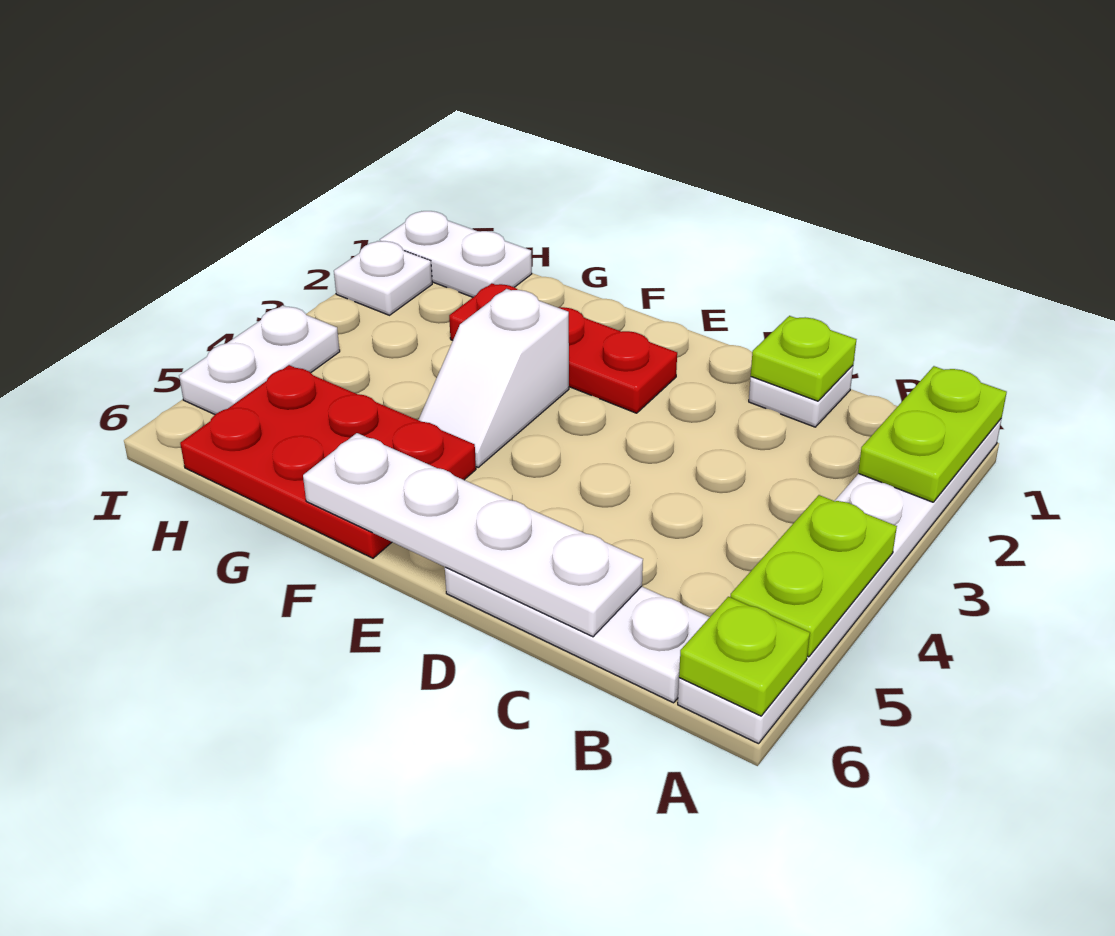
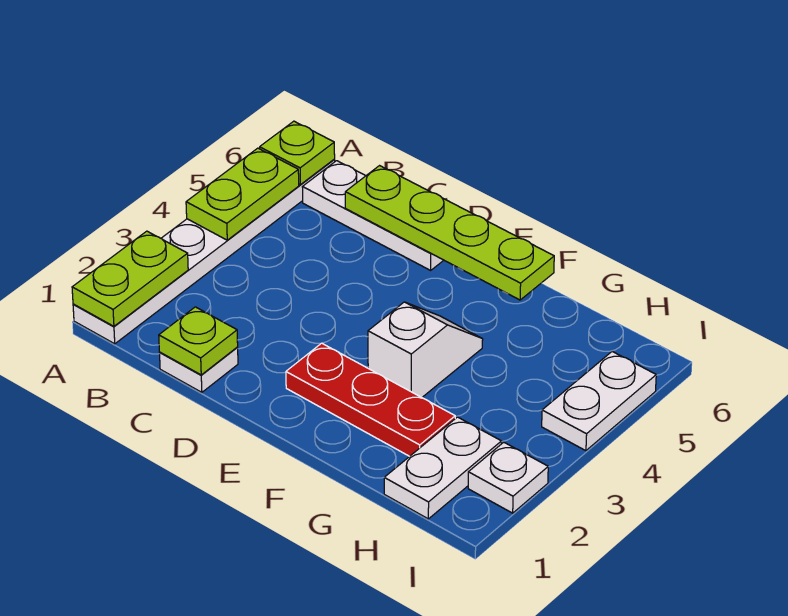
white plate C6:F6 level 2 -> lime plate C6:F6 level 2
red plate F5:H6 level 1 -> none
white plate H1:I1 level 1 -> white plate H1:H2 level 1

